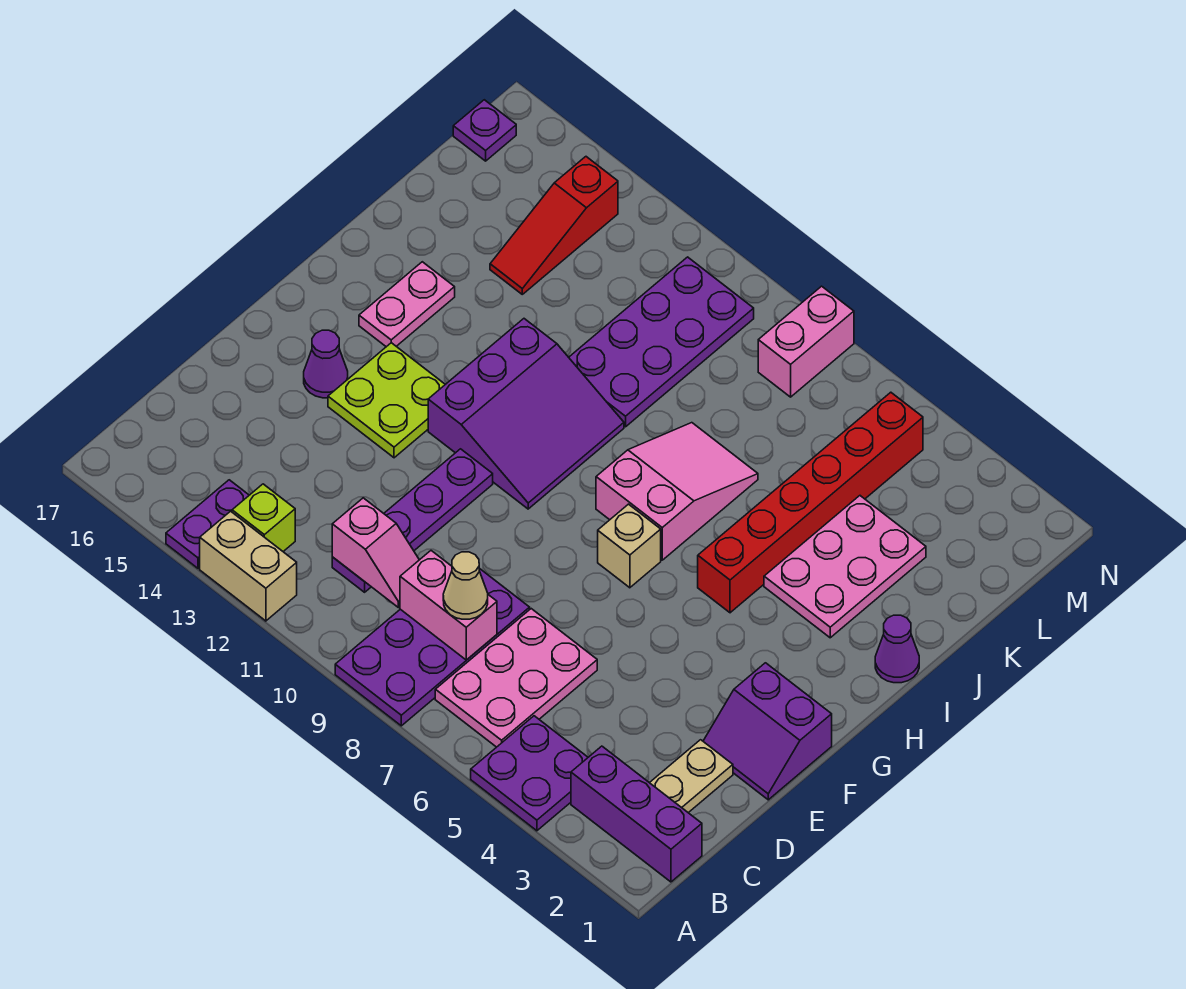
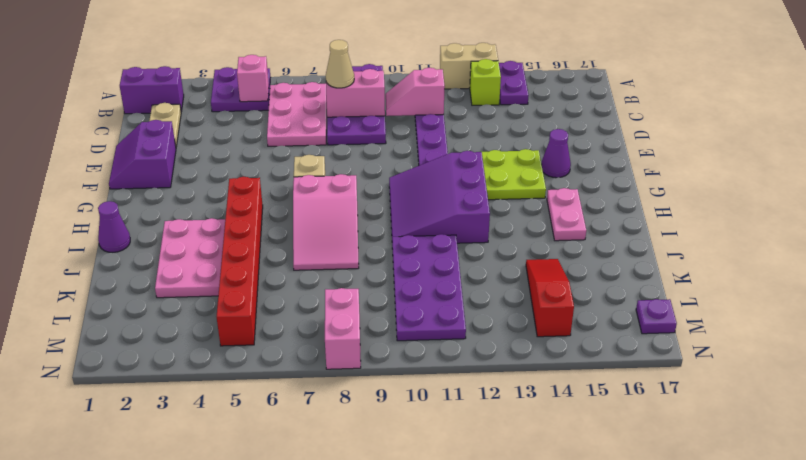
purple brick B1:B3 level 1 -> purple brick B1:B2 level 1
none -> pink brick B5 level 2
purple slope E1:F2 level 1 top F -> purple slope E1:F2 level 1 top 2

